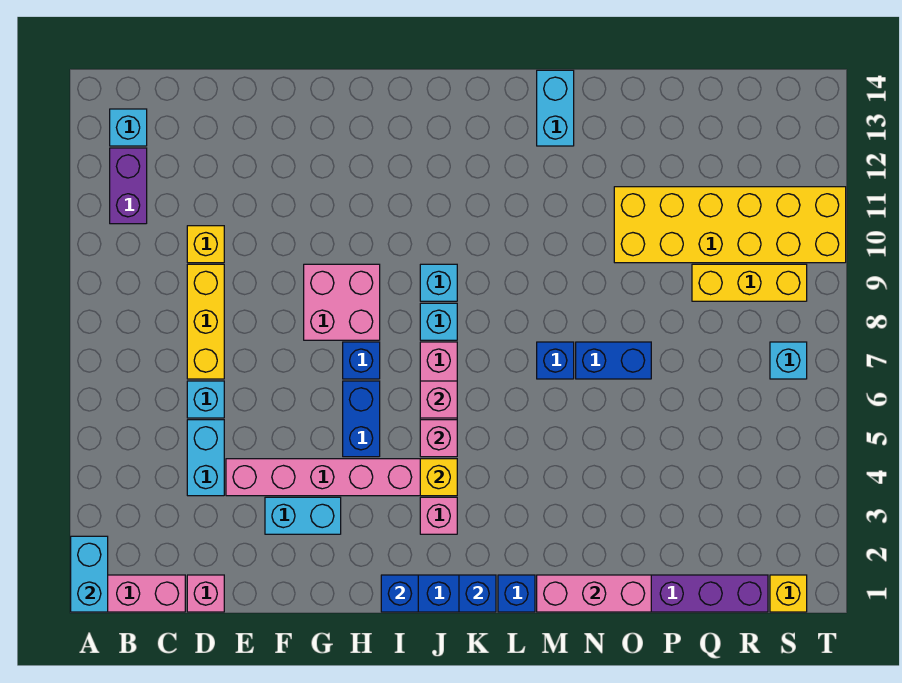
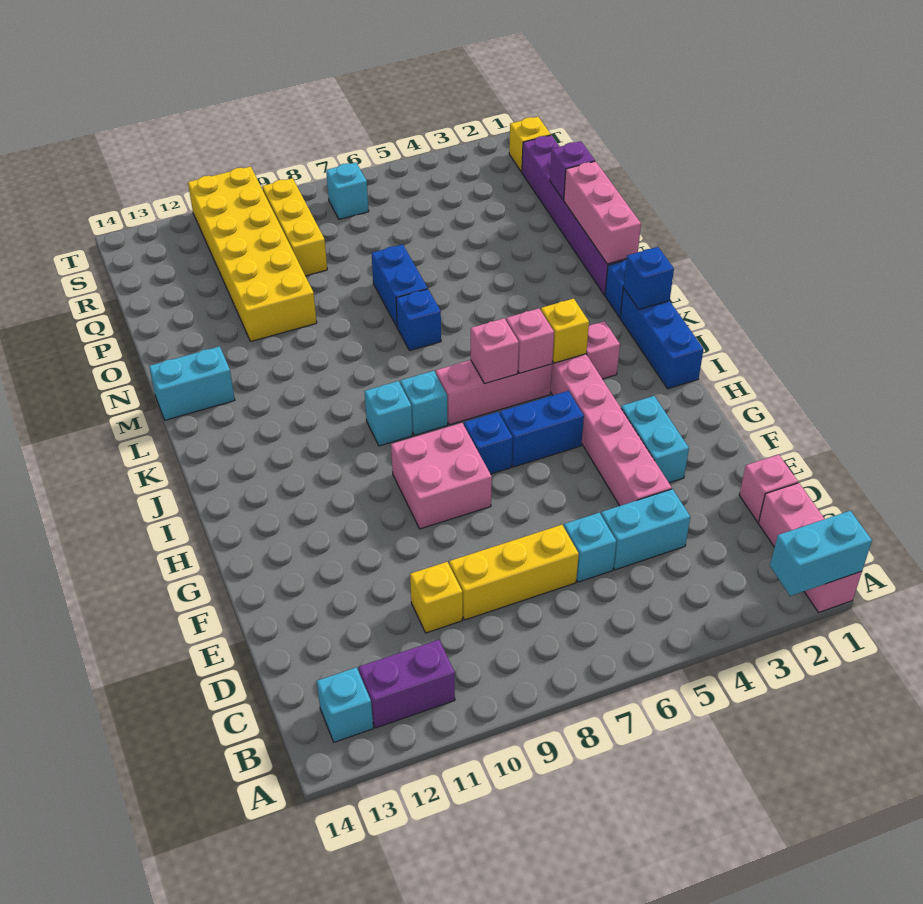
blue brick I1 level 2 -> none
none -> purple brick P1 level 2

